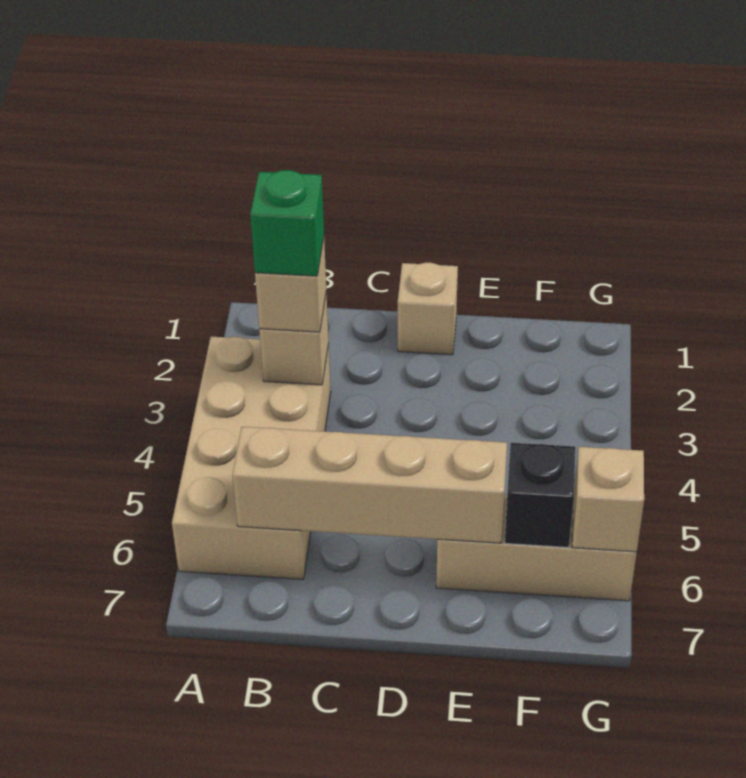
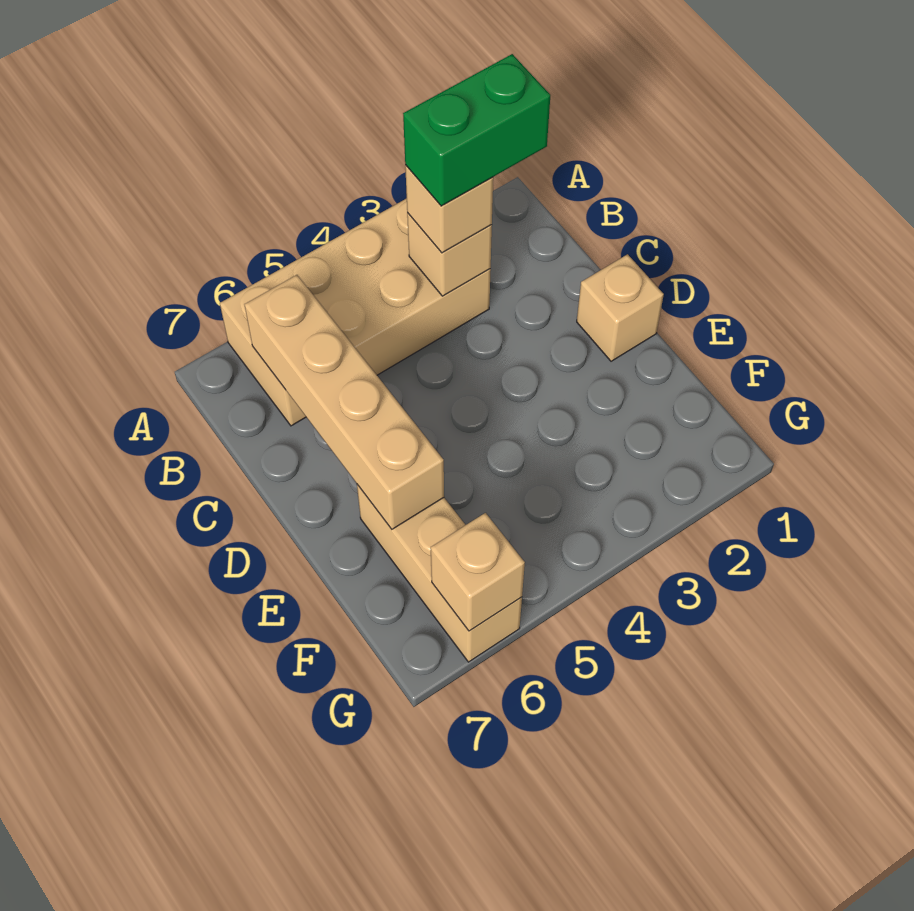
green brick B3 level 4 -> green brick B2:B3 level 4
black brick F6 level 2 -> none

